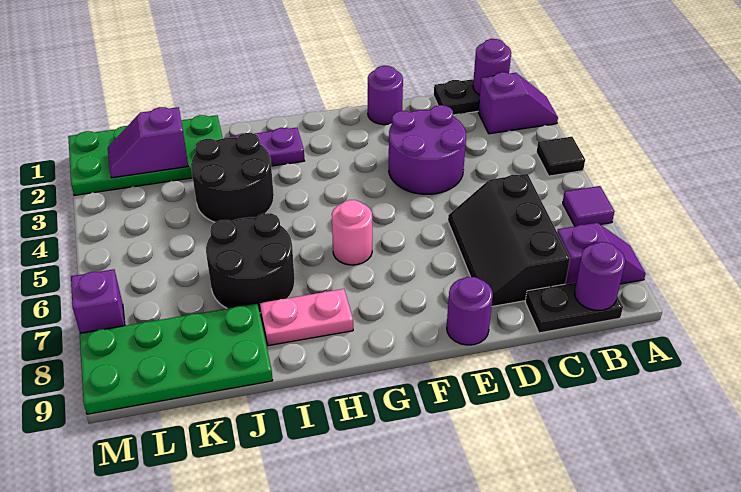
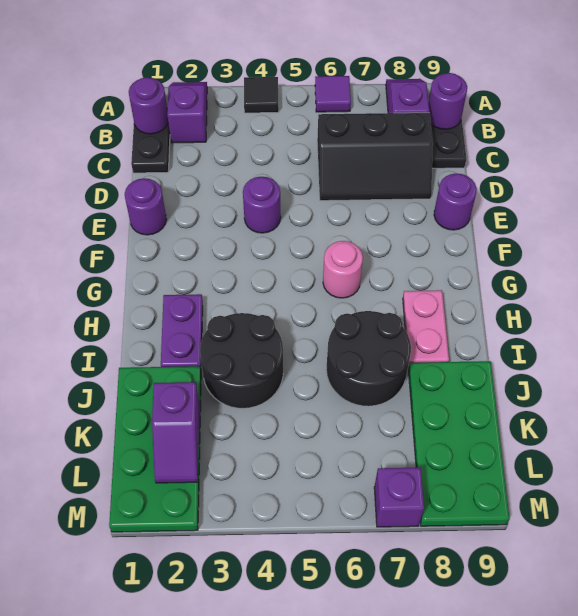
purple round brick D3:E4 level 1 -> purple round brick E4 level 1

